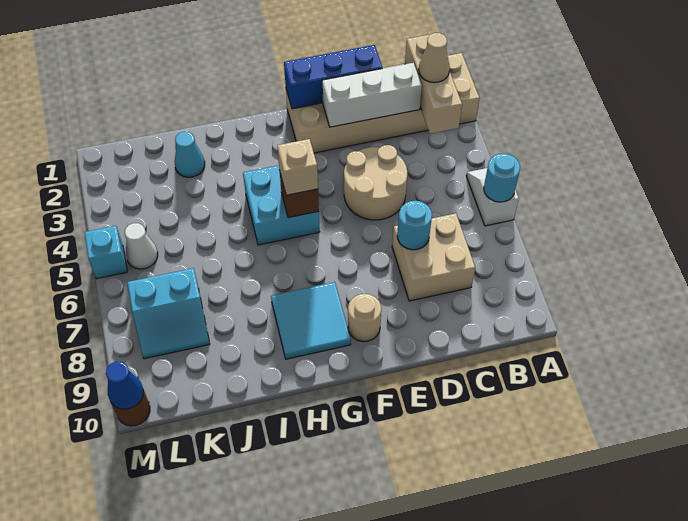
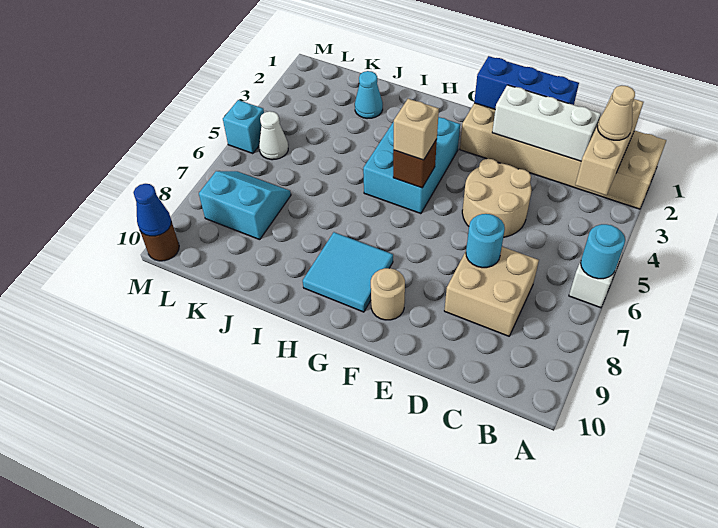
cyan brick G4:H5 level 1 -> cyan brick G3:H5 level 1
cyan slope K7:L8 level 1 top 7 -> cyan slope K7:L8 level 1 top 8

